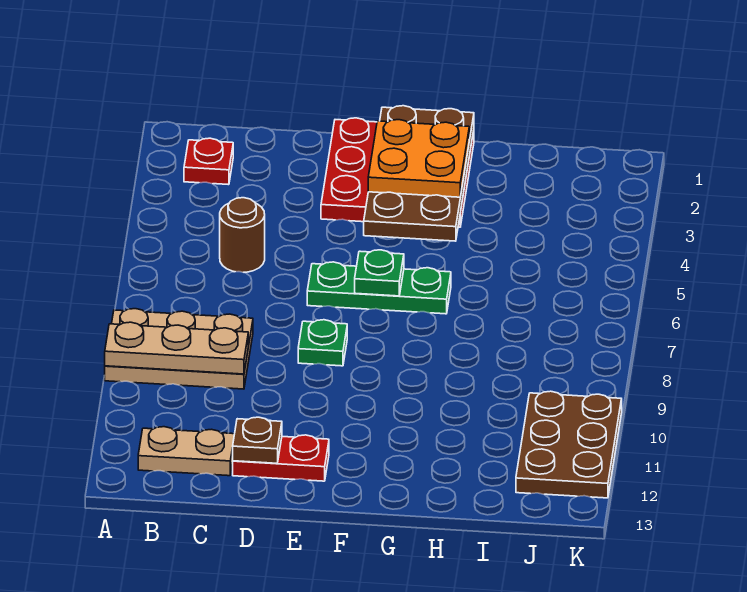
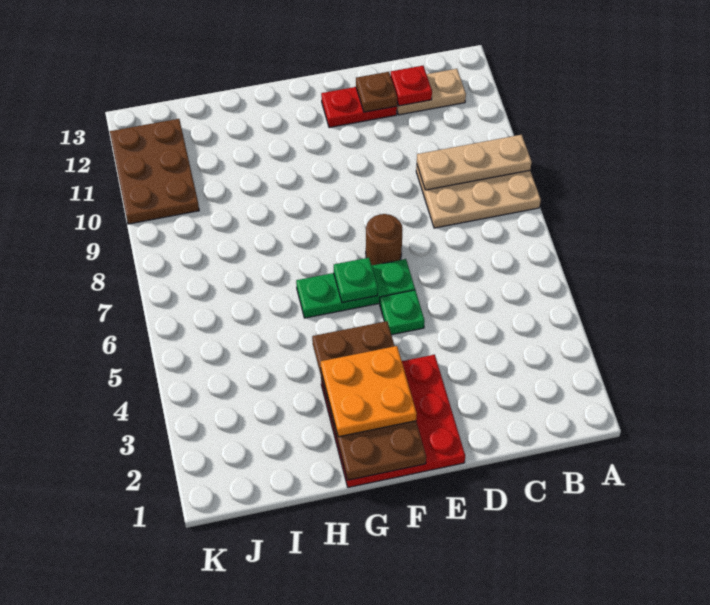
red plate B2 level 1 -> red plate C12 level 2
brown round brick C5 level 1 -> brown round brick E7 level 1
green plate E8 level 1 -> green plate E5 level 1

